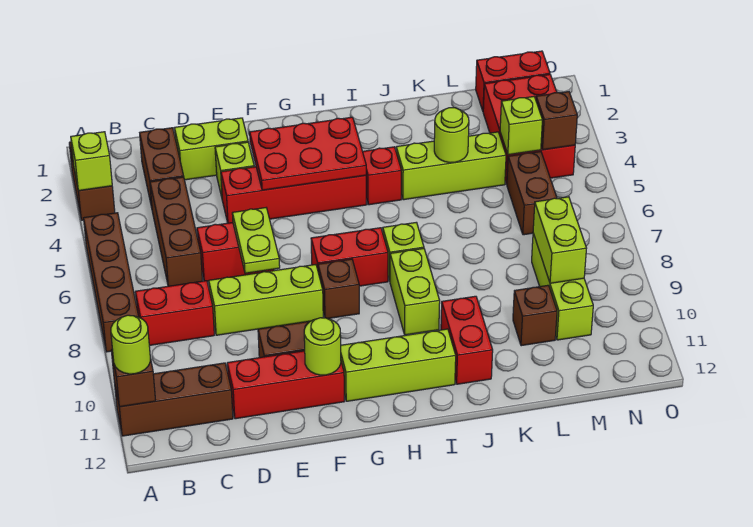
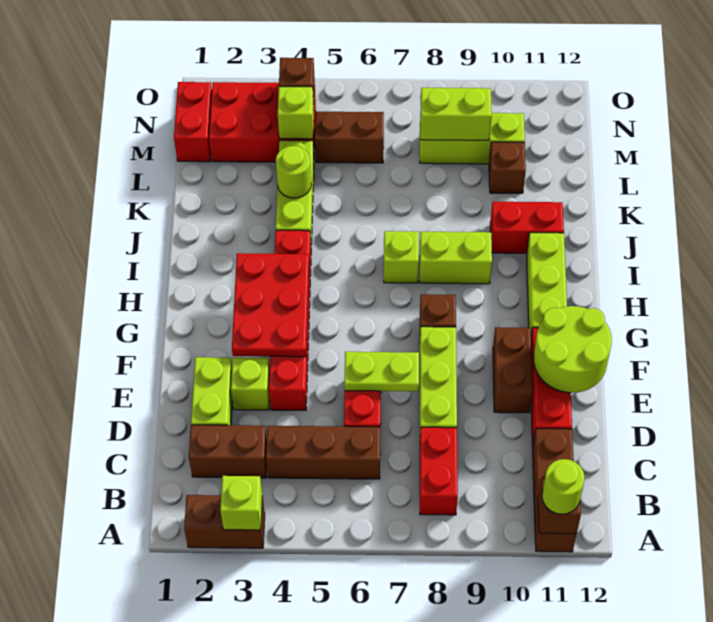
brown brick A5:A8 level 1 -> none
lime round brick F11 level 2 -> lime round brick E11:F12 level 2
red brick G7:H7 level 1 -> none

